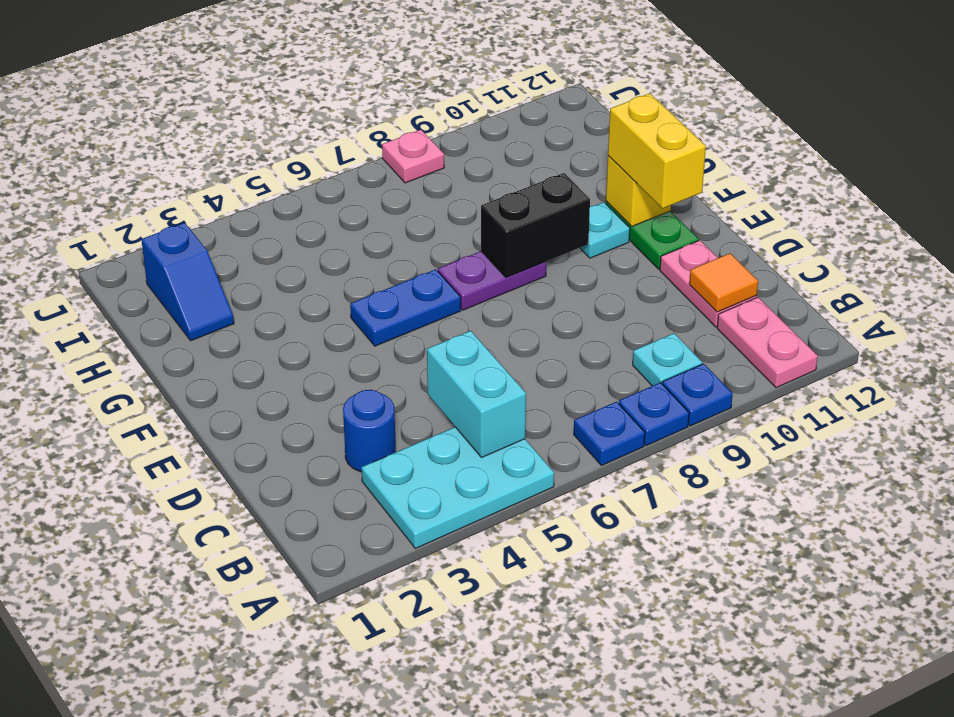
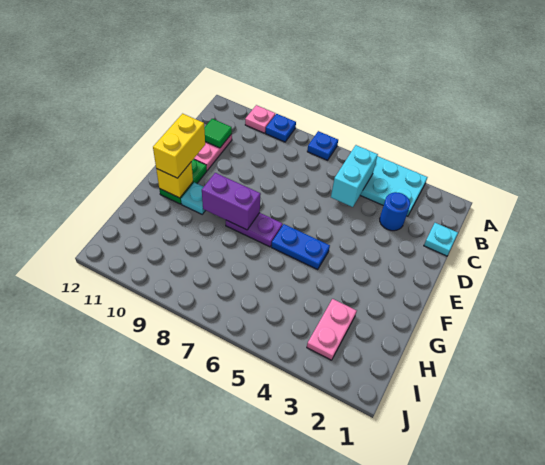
blue plate A8 level 1 -> none
pink plate A11:B11 level 1 -> pink plate H3:I3 level 1
cyan plate B9 level 1 -> cyan plate C1 level 1
orange tile C11 level 2 -> green tile C11 level 2
black brick F8:F9 level 2 -> purple brick F8:F9 level 2
blue slope H2:I2 level 1 top I -> none
pink plate J8 level 1 -> pink plate A10 level 1

